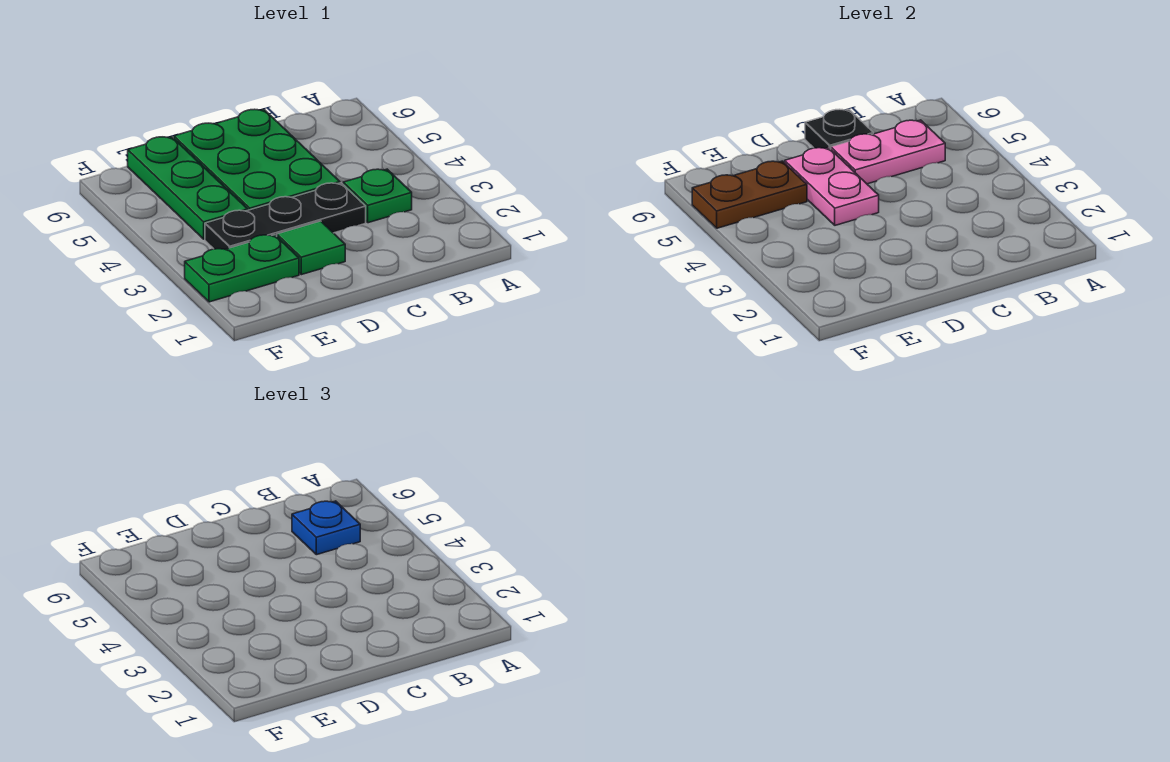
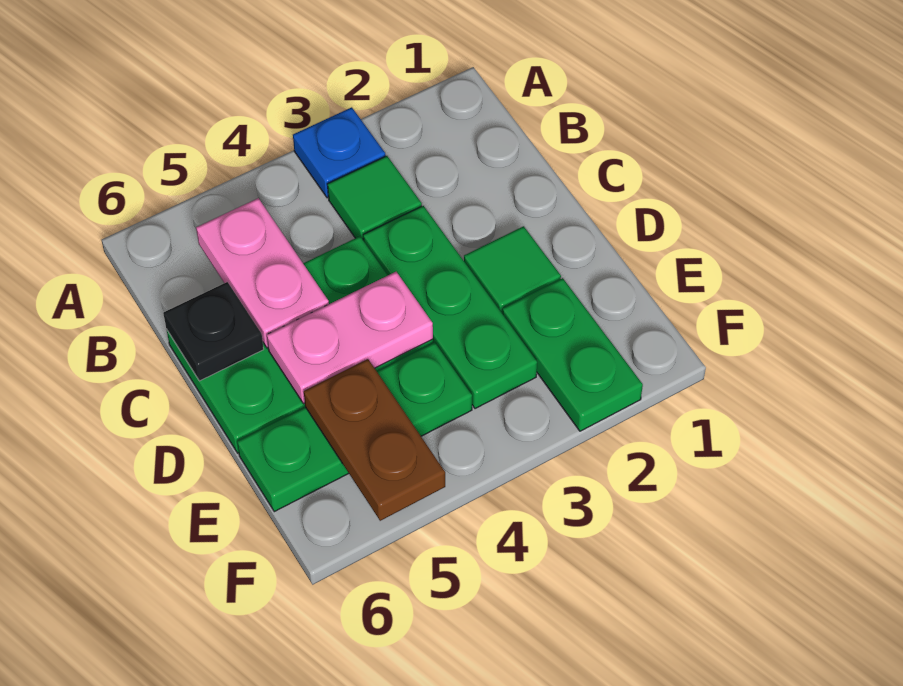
green plate B3 level 1 -> green tile B3 level 1
blue plate B5 level 3 -> blue plate A3 level 1
black plate C3:E3 level 1 -> green plate C3:E3 level 1

